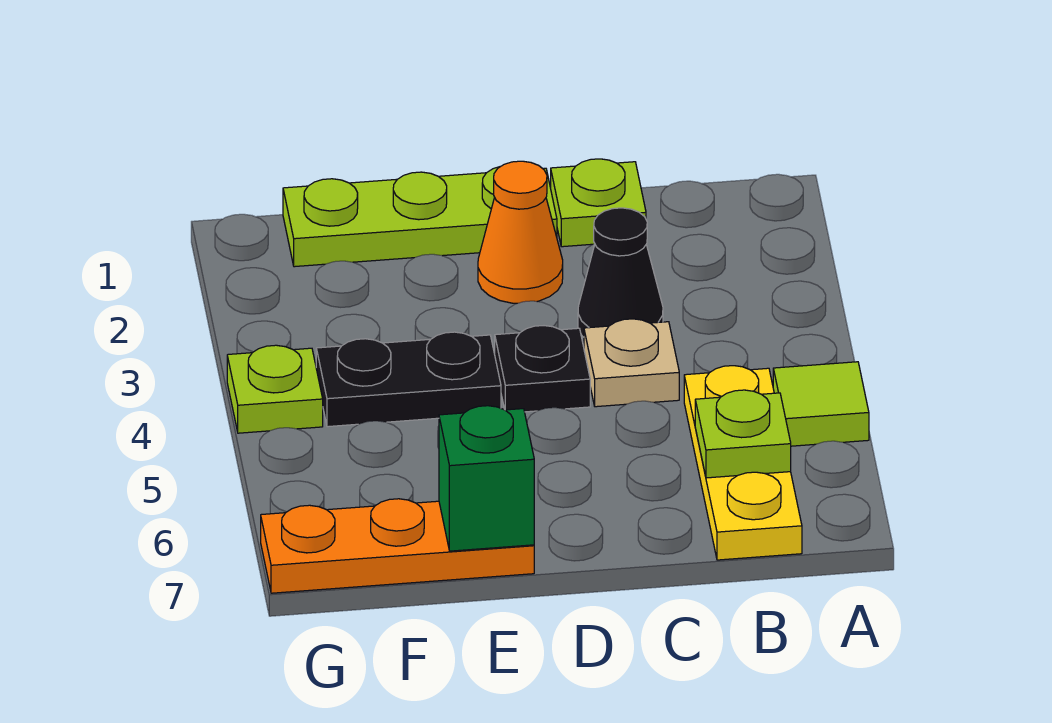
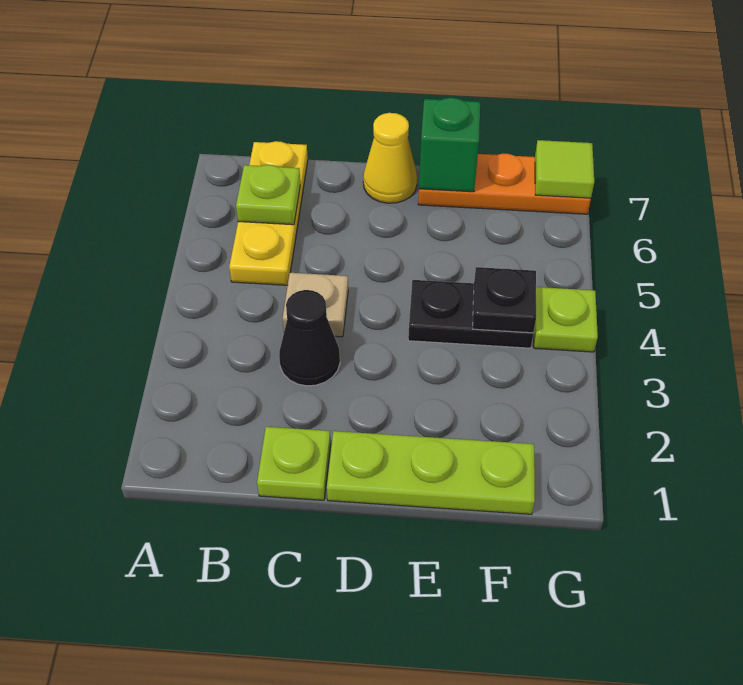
lime tile A5 level 1 -> lime tile G7 level 2
orange cone D2 level 1 -> none
black plate D4 level 1 -> black plate F4 level 2
none -> yellow cone D7 level 1

